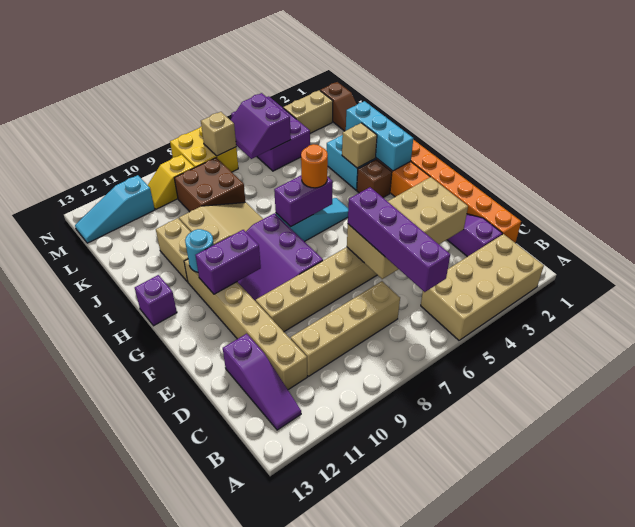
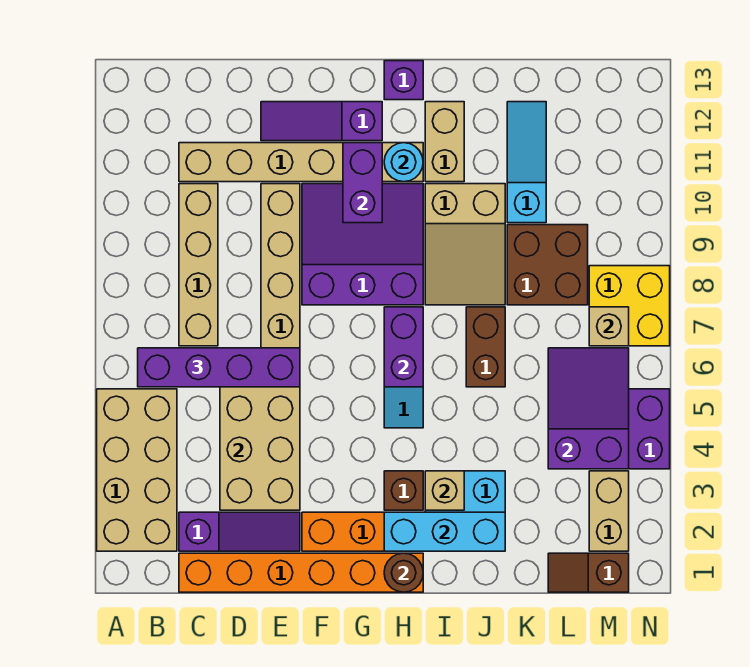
purple slope B12:D12 level 1 top D -> purple slope E12:G12 level 1 top G
none -> brown round brick H1 level 2
orange round brick H6 level 3 -> none
tan brick I11:J11 level 1 -> tan brick I11:I12 level 1
none -> brown brick J6:J7 level 1
purple slope L5:M6 level 2 top 5 -> purple slope L4:M6 level 2 top 4
yellow slope M9:M10 level 1 top 9 -> none
cyan slope M11:M13 level 1 top 11 -> cyan slope K10:K12 level 1 top 10

